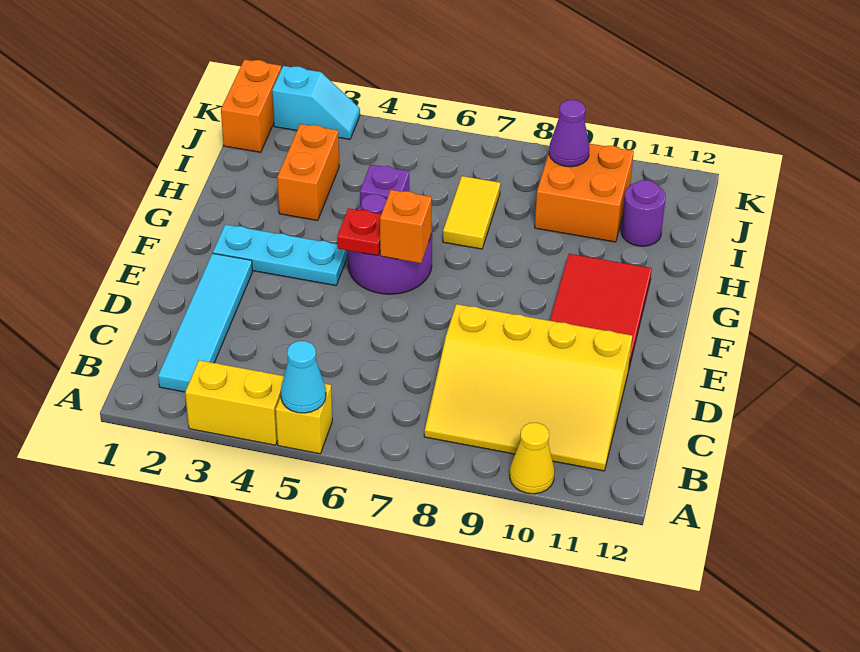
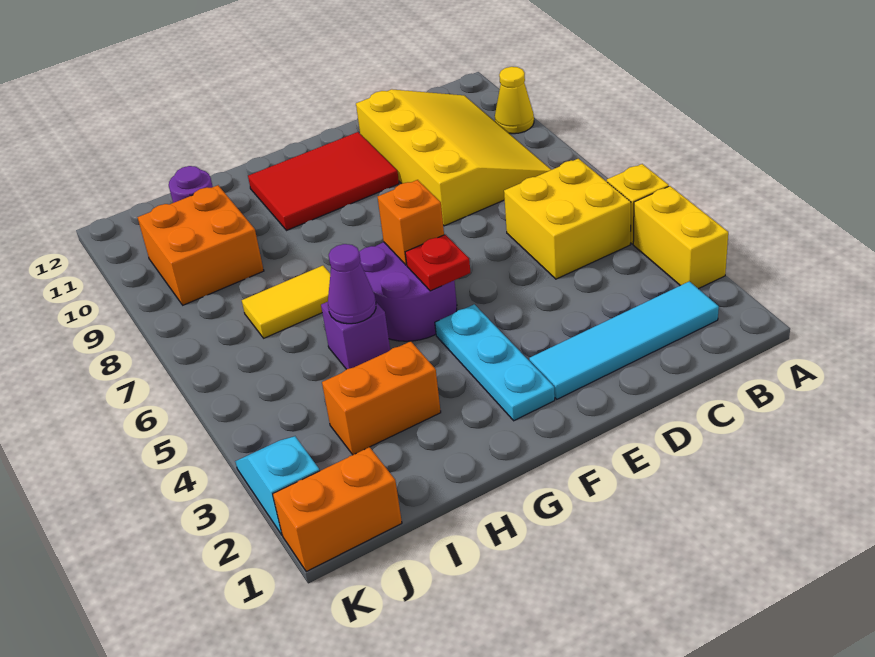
cyan cone A5 level 2 -> none
none -> yellow brick B5:C6 level 1
purple cone J9 level 2 -> purple cone H5 level 2

